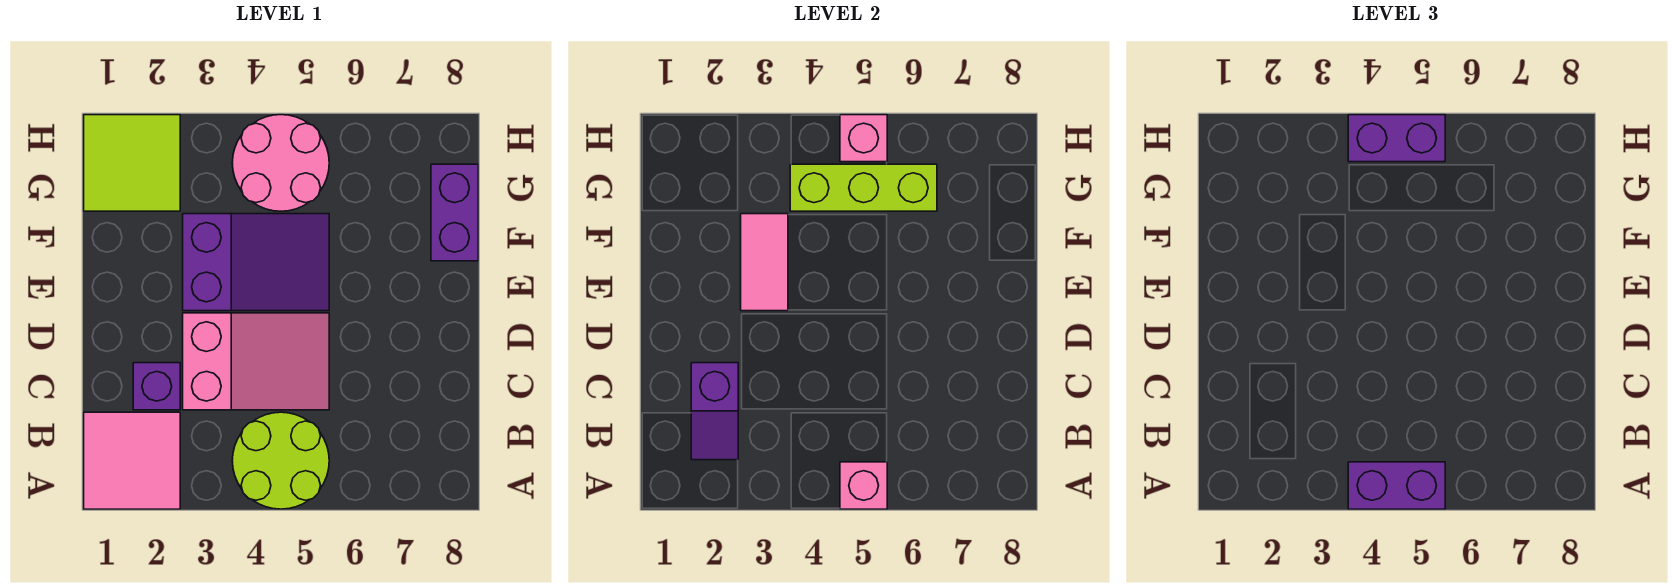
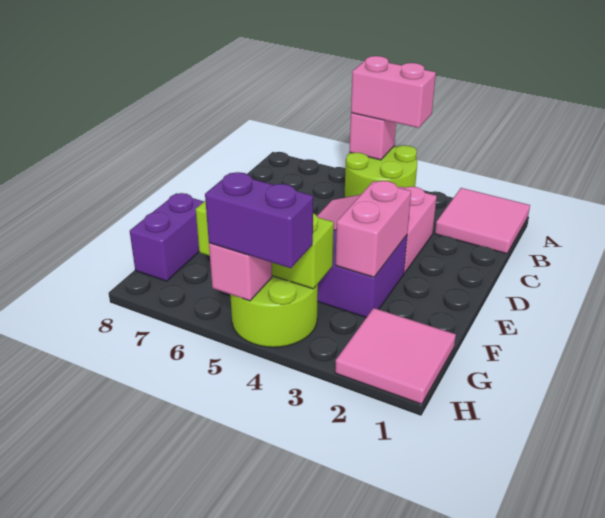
purple brick A4:A5 level 3 -> pink brick A4:A5 level 3
purple slope B2:C2 level 2 top C -> none
purple brick C2 level 1 -> none
pink tile E3:F3 level 2 -> pink brick E3:F3 level 2
lime tile G1:H2 level 1 -> pink tile G1:H2 level 1
pink round brick G4:H5 level 1 -> lime round brick G4:H5 level 1

